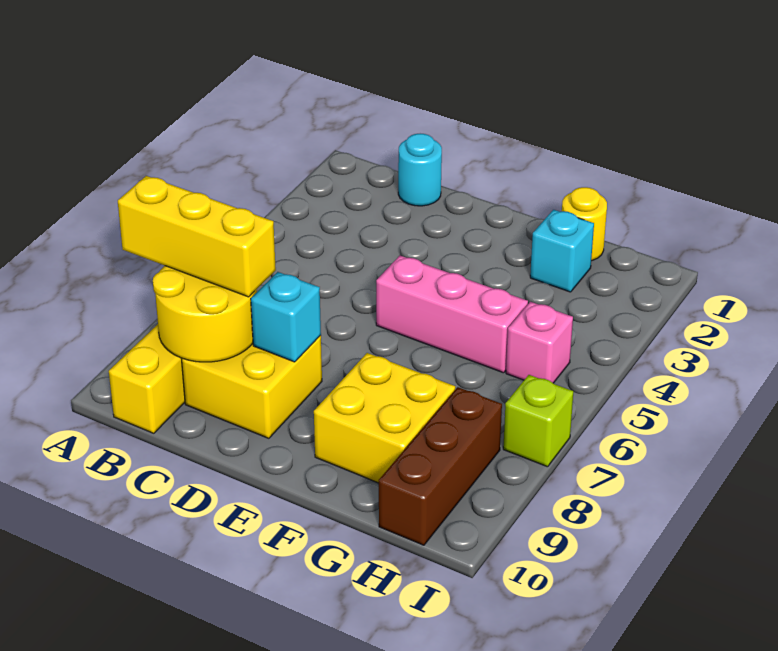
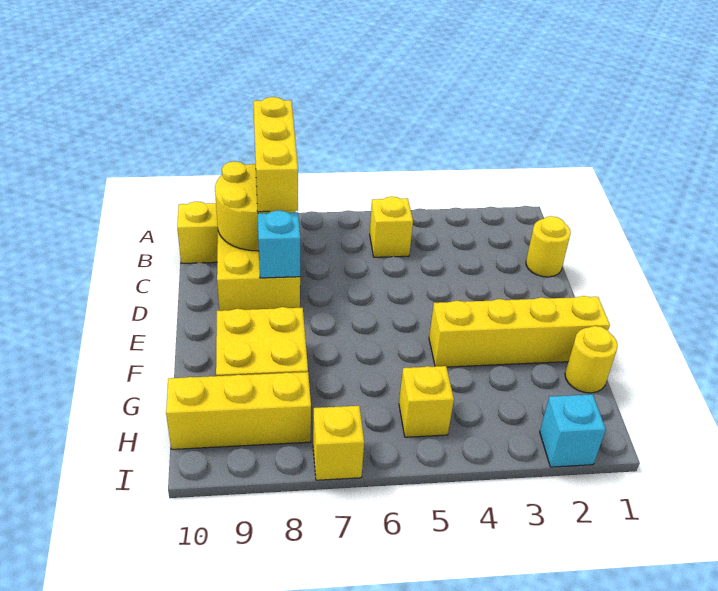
none -> yellow brick B5 level 1
cyan round brick C1 level 1 -> yellow round brick C1 level 1
pink brick E5:G5 level 1 -> none
none -> yellow brick F1:F4 level 1
cyan brick G2 level 1 -> cyan brick I2 level 1
pink brick H5 level 1 -> yellow brick H5 level 1
brown brick H8:H10 level 1 -> yellow brick H8:H10 level 1
lime brick I7 level 1 -> yellow brick I7 level 1

